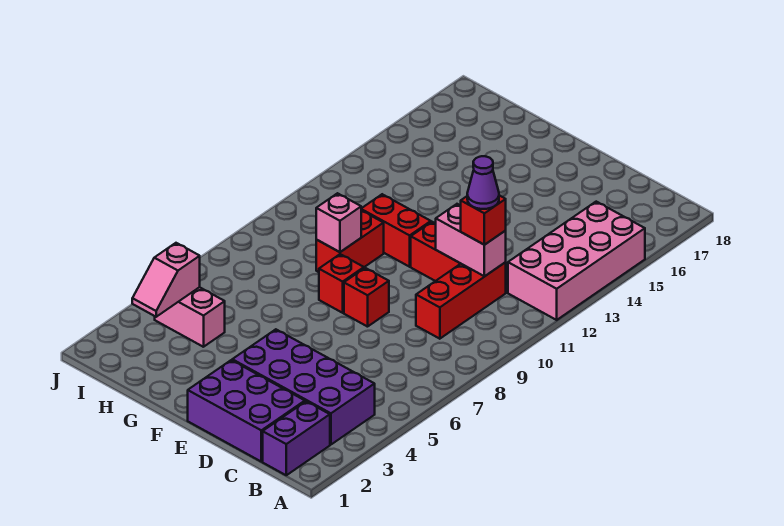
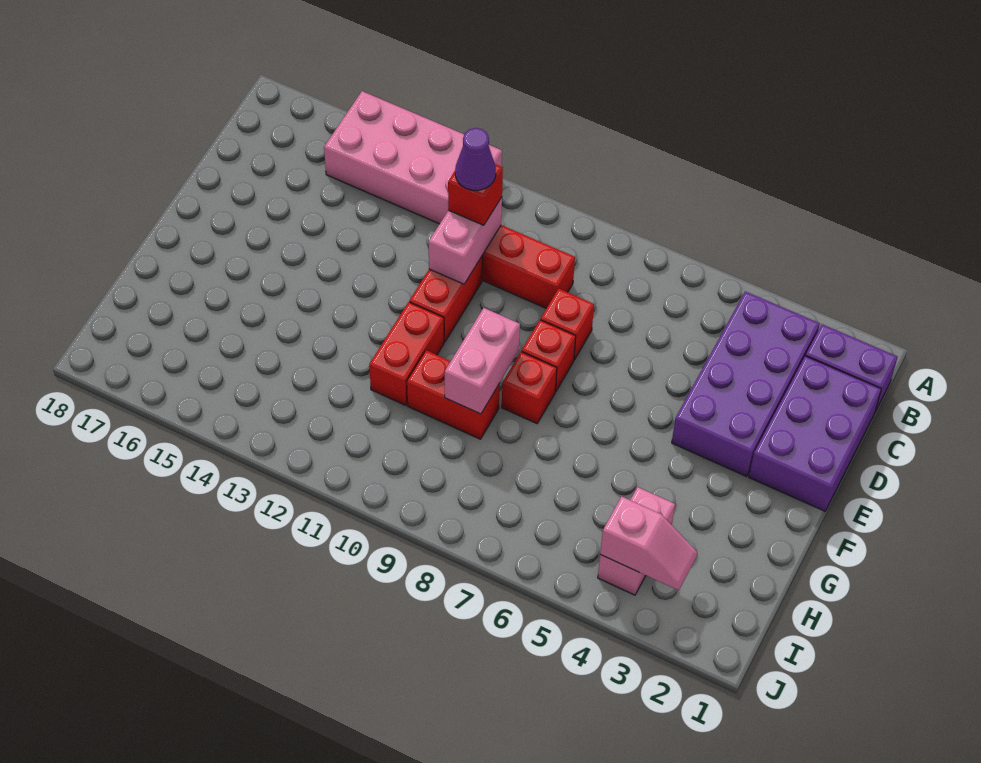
none -> red brick D8 level 1
pink brick G9 level 2 -> pink brick F9:G9 level 2

